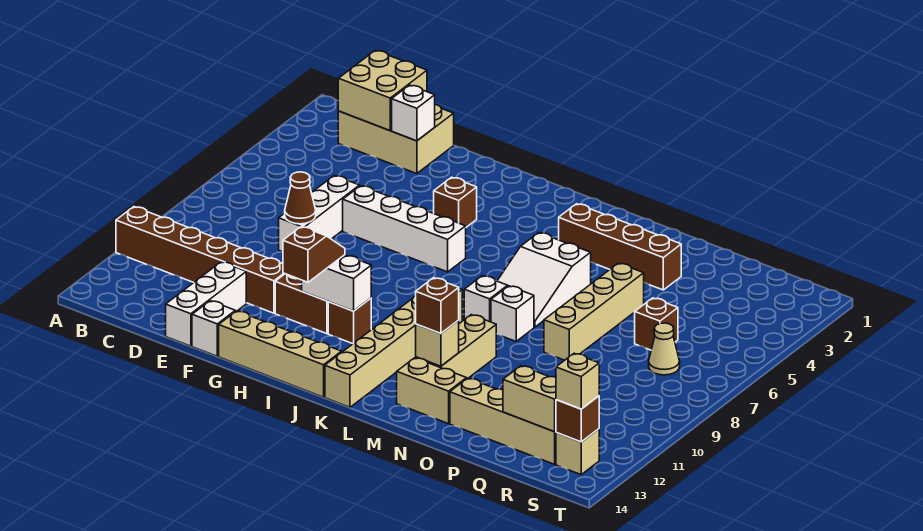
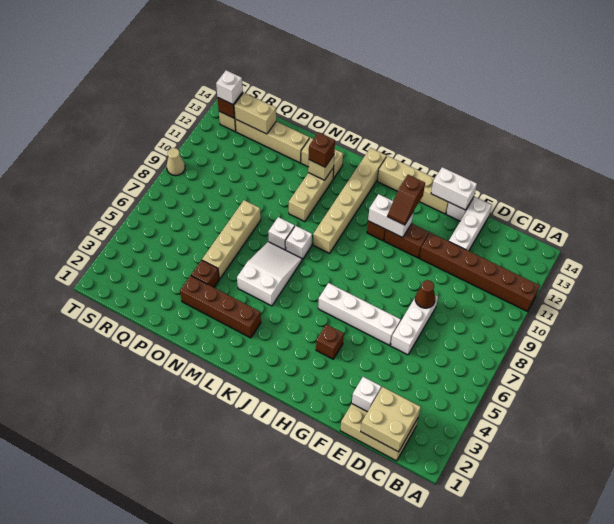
none -> white brick F14:G14 level 2
brown brick Q6 level 1 -> brown brick O4 level 1
tan cone R7 level 1 -> tan cone T9 level 1
tan brick S13 level 3 -> white brick S13 level 3

